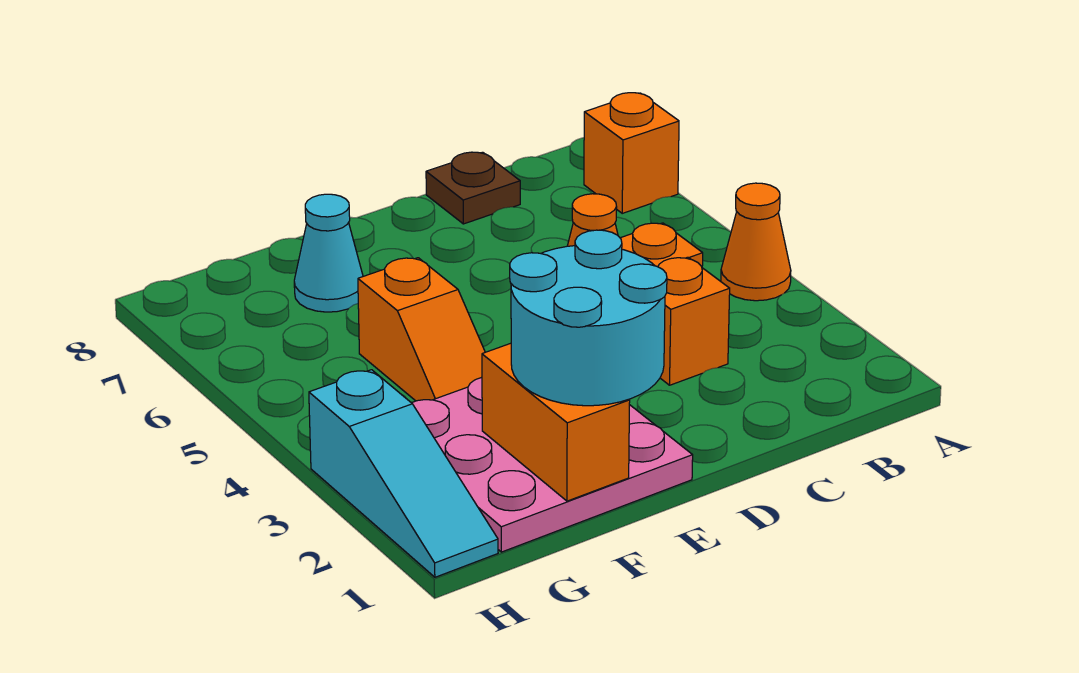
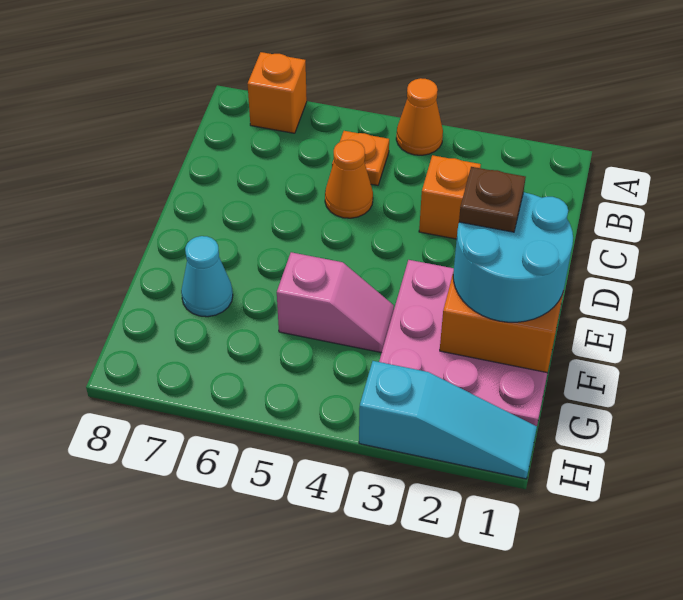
brown plate C8 level 1 -> brown plate E2 level 4
orange slope F4:F5 level 1 top 5 -> pink slope F4:F5 level 1 top 5

